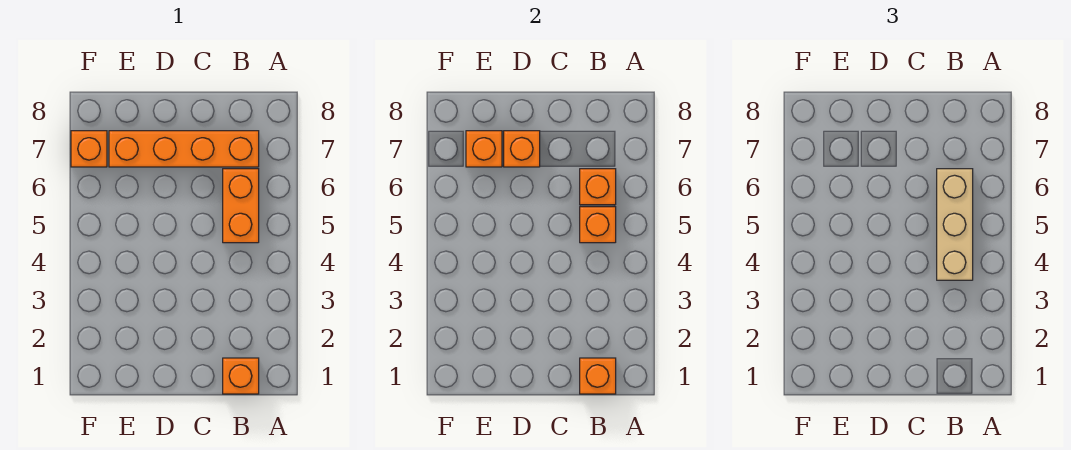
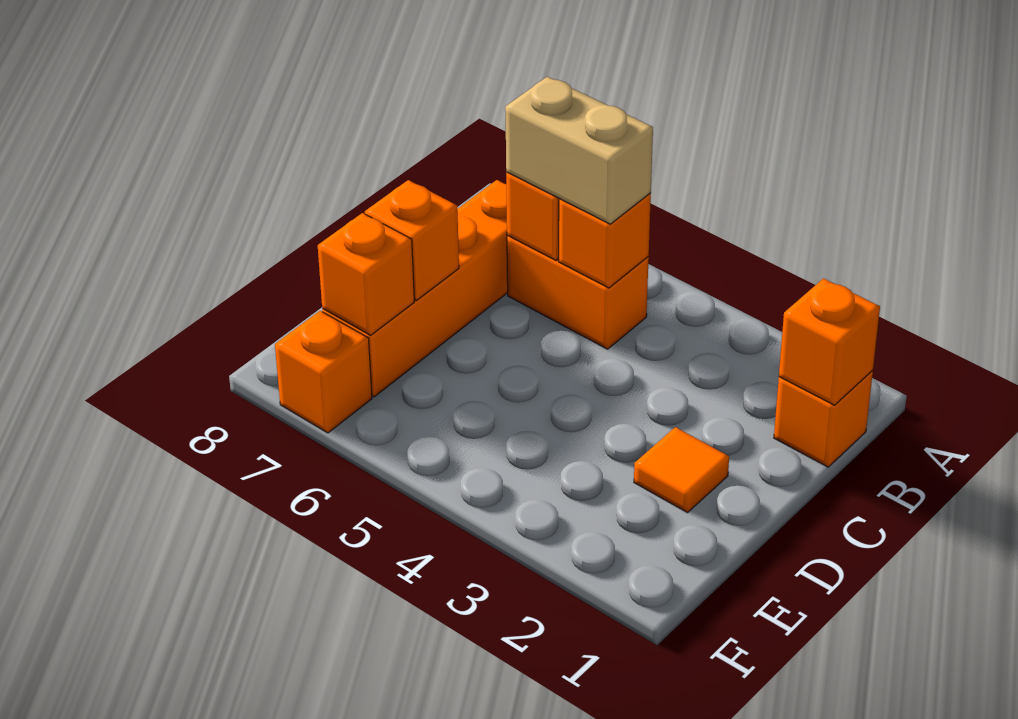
tan brick B4:B6 level 3 -> tan brick B5:B6 level 3
none -> orange tile D2 level 1

